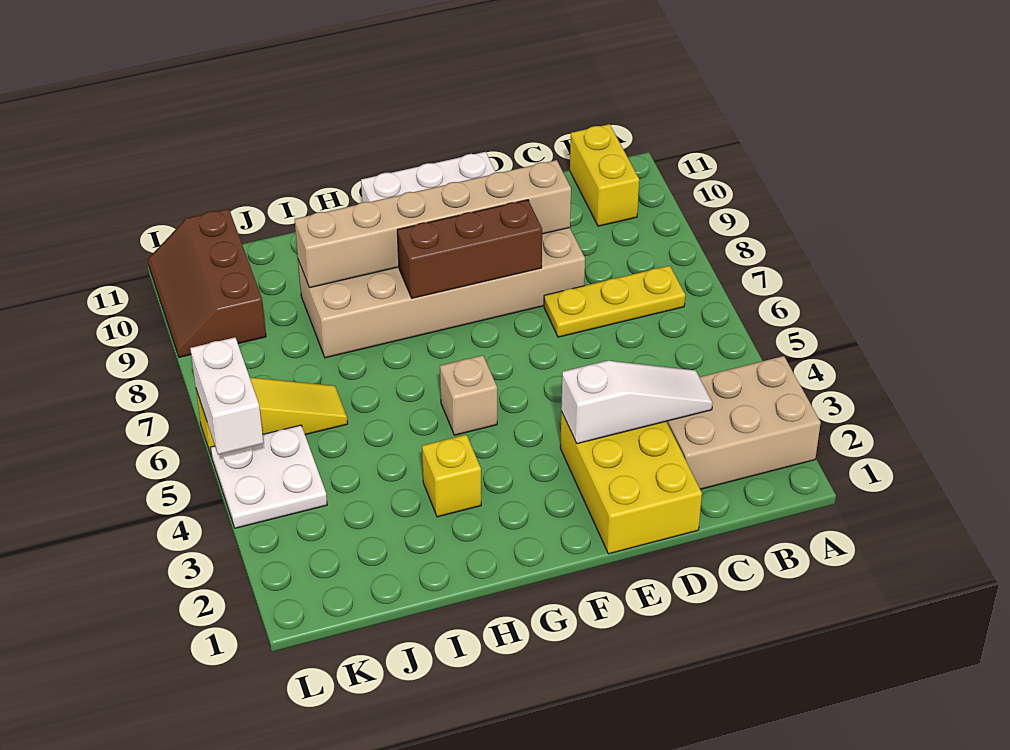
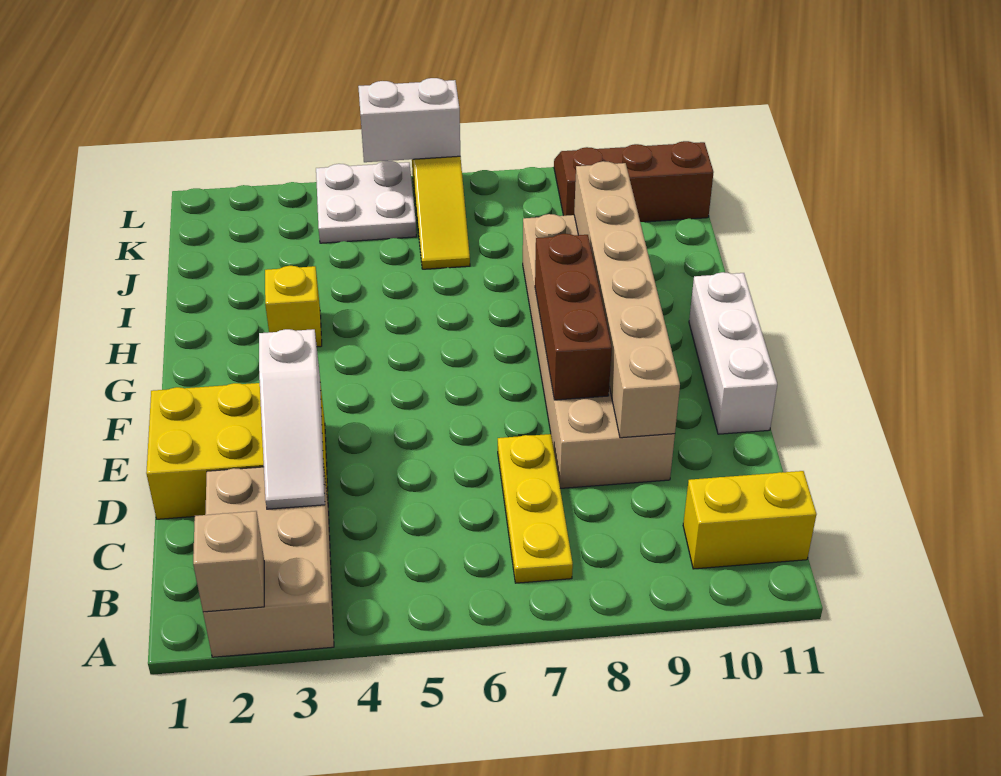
tan brick G5 level 1 -> tan brick A2 level 2

